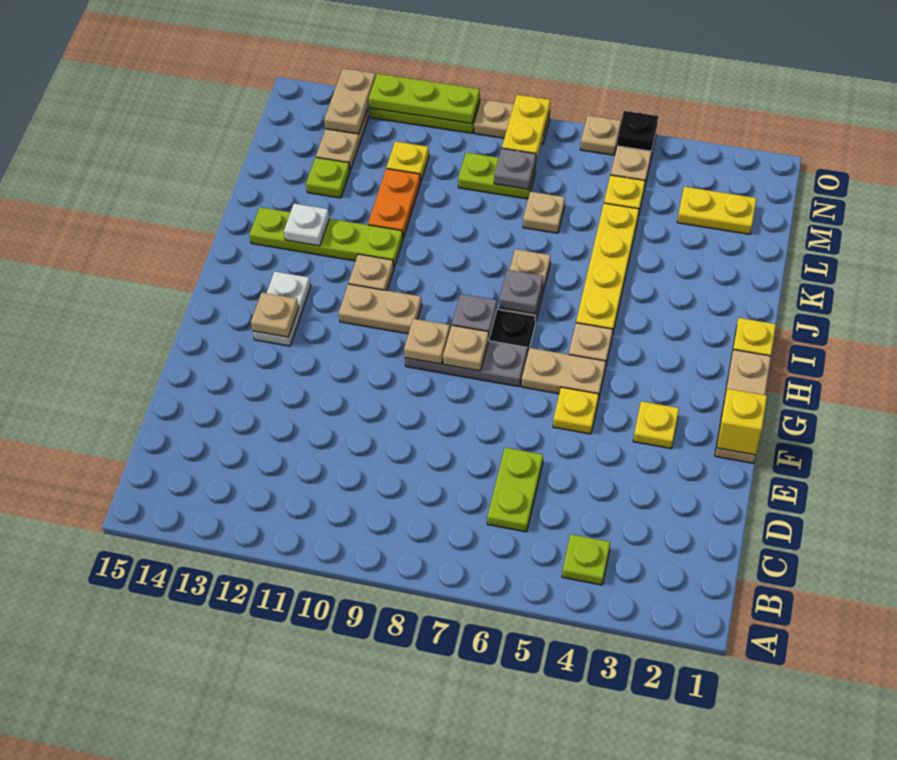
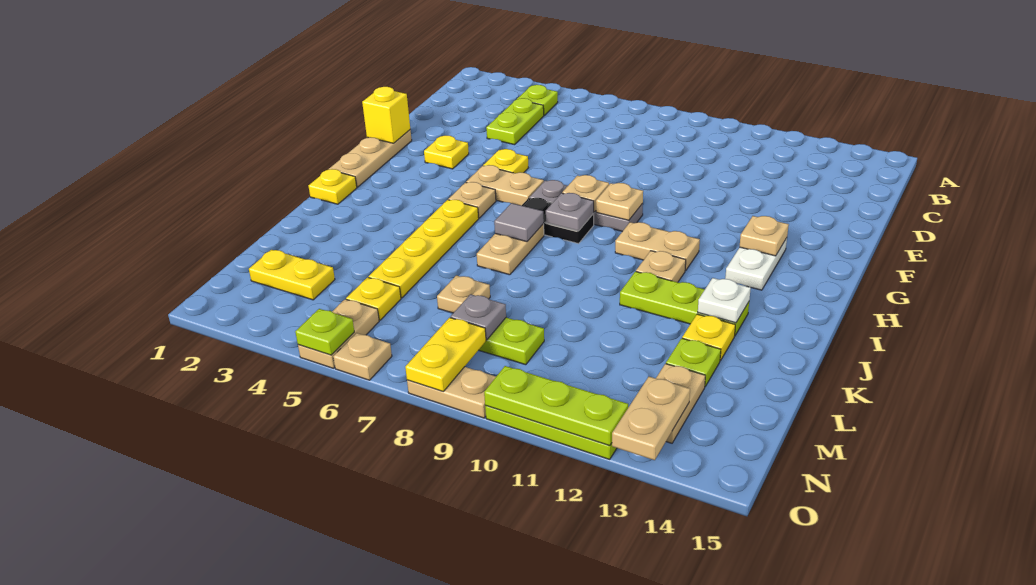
lime plate C6:D6 level 1 -> lime plate C4:D4 level 1
grey plate I7 level 2 -> grey tile I7 level 2
lime plate J11:J14 level 1 -> lime plate J11:J13 level 1
orange plate K11:L11 level 1 -> none
yellow plate M11 level 1 -> yellow plate K13 level 1
black plate O5 level 2 -> lime plate O5 level 2

